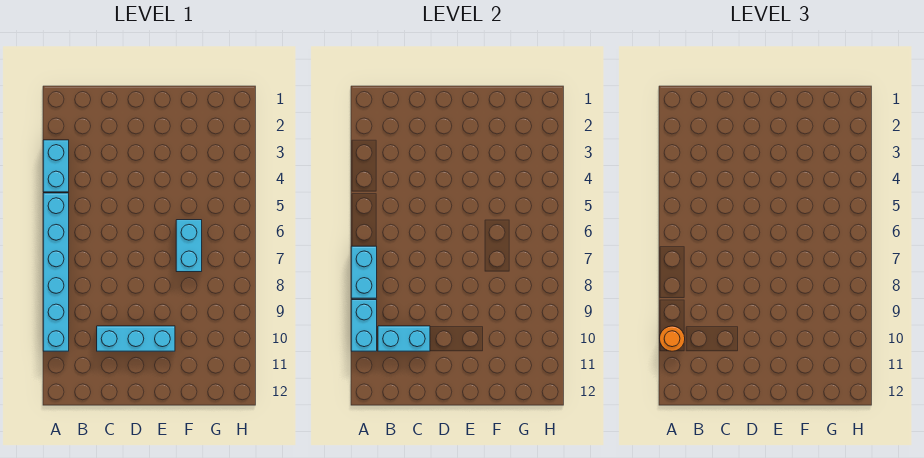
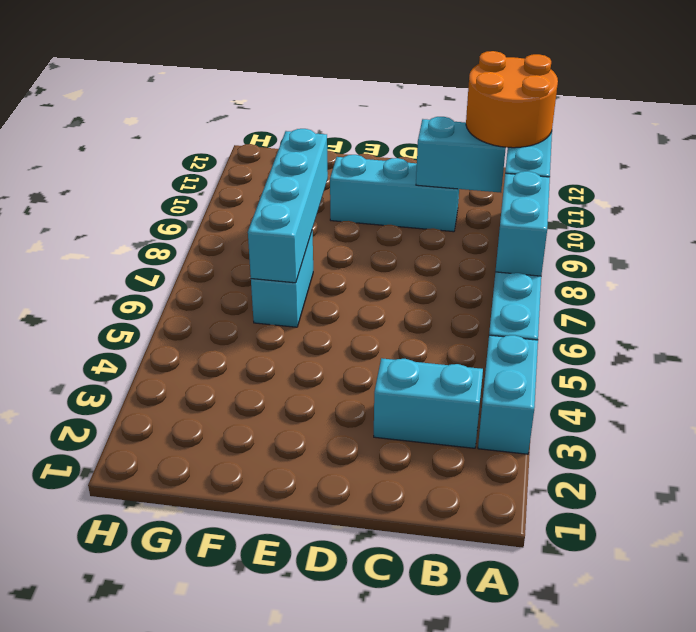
orange round brick A10 level 3 -> orange round brick A10:B11 level 3
none -> cyan brick B3:C3 level 1
none -> cyan brick F6:F9 level 2

